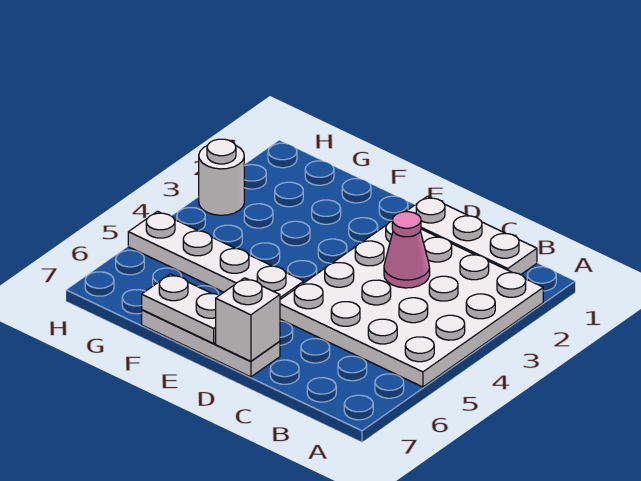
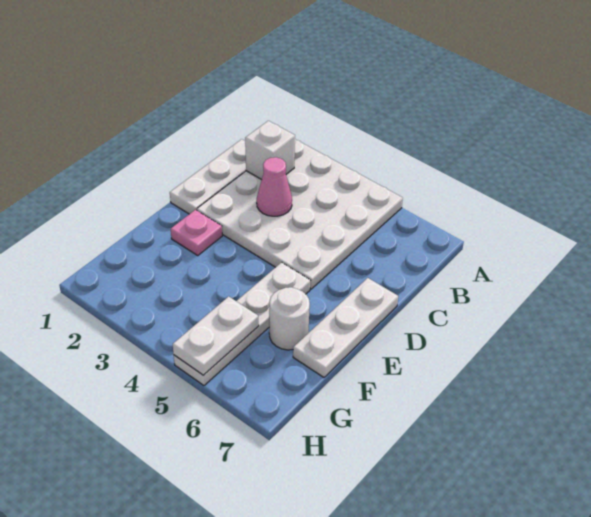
white brick D7 level 2 -> white brick B2 level 2
none -> pink plate E2 level 1
white plate E7:F7 level 2 -> white plate G5:H5 level 2
white round brick H3 level 1 -> white round brick F6 level 1

